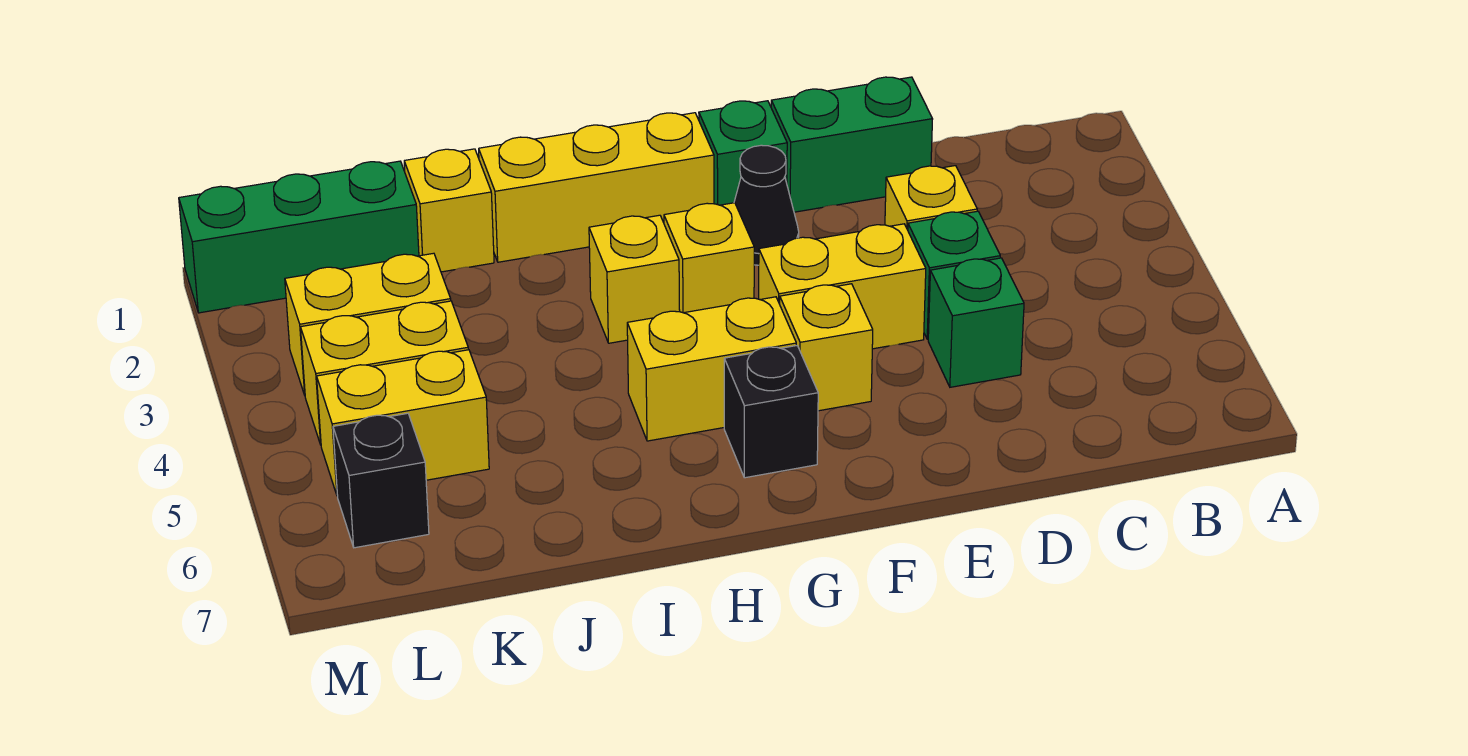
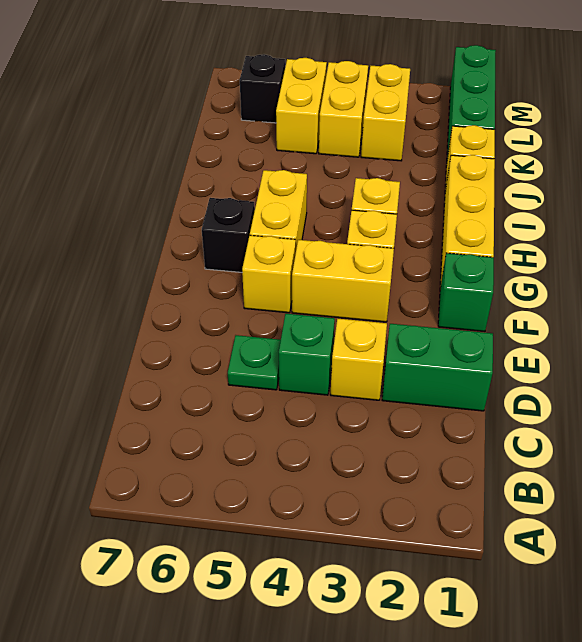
green brick D1:E1 level 1 -> green brick D1:D2 level 1
green brick D5 level 1 -> green plate D5 level 1
yellow brick E4:F4 level 1 -> yellow brick F3:F4 level 1
black cone F2 level 1 -> none

